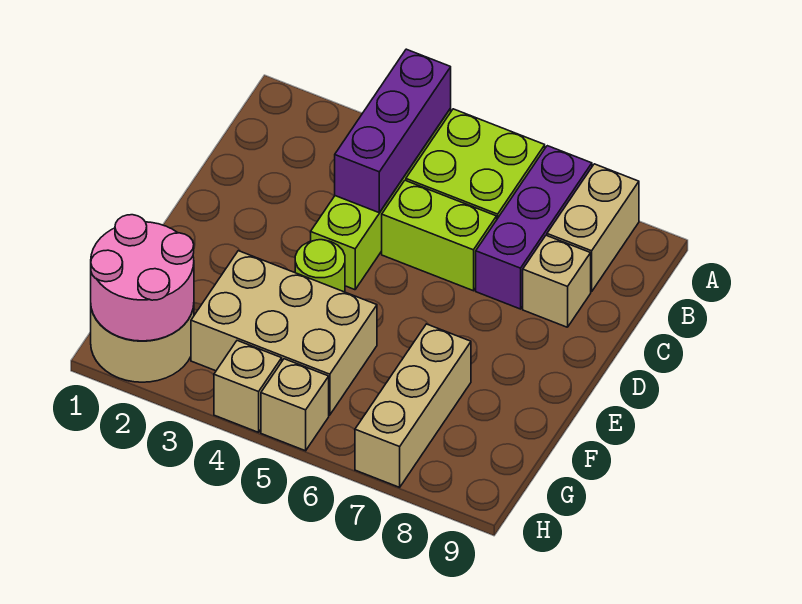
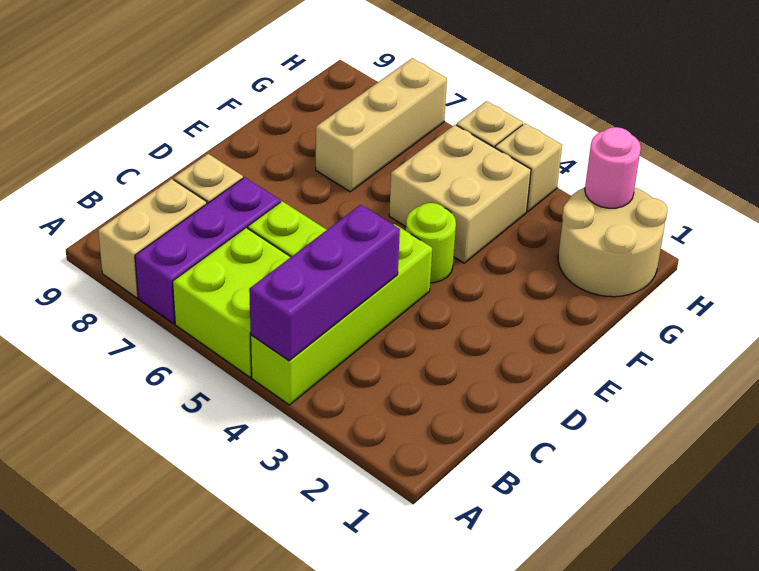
tan brick F3:G5 level 1 -> tan brick F4:G5 level 1
pink round brick G1:H2 level 2 -> pink round brick H2 level 2

